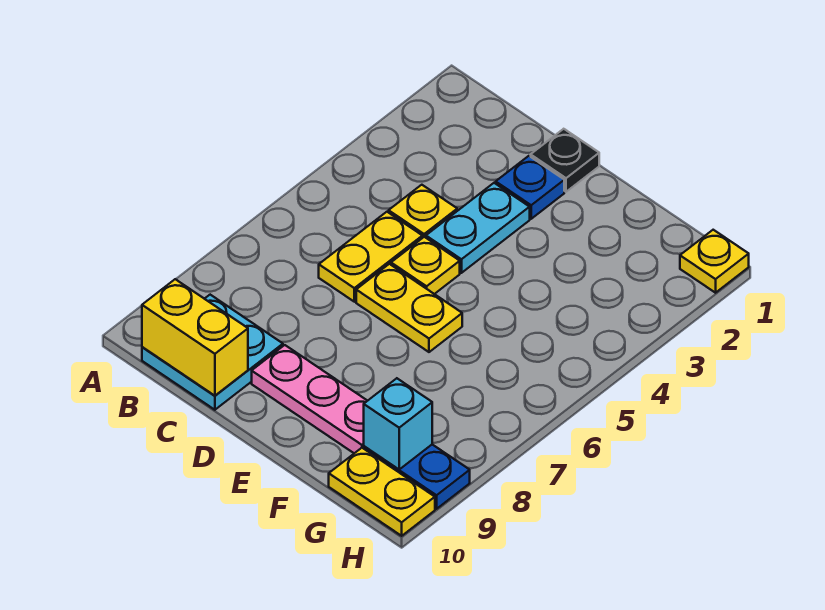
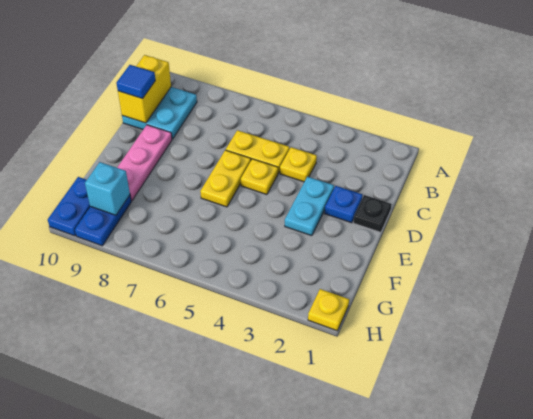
none -> blue tile C10 level 3
cyan plate D3:D4 level 1 -> cyan plate D3:E3 level 1
yellow plate G10:H10 level 1 -> blue plate G10:H10 level 1

